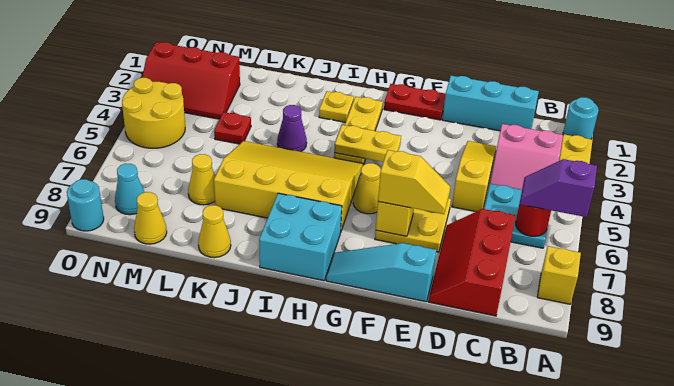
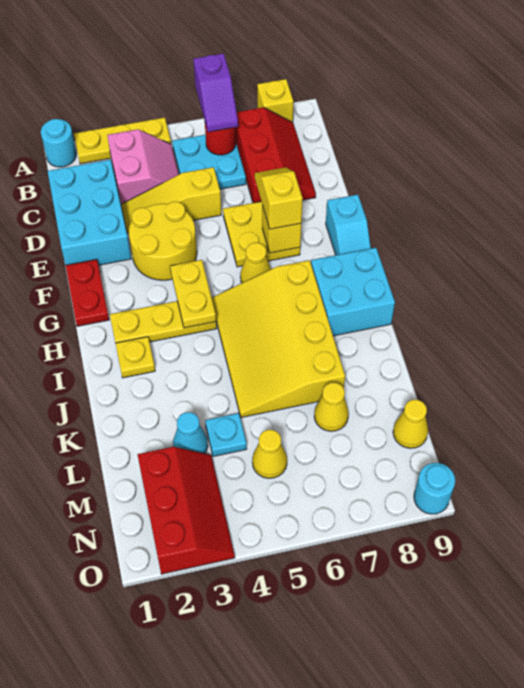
cyan brick C1:E1 level 1 -> cyan brick C1:E2 level 1
red slope C7:D9 level 1 top C -> red slope B7:D8 level 1 top 7
cyan slope E9:G9 level 1 top E -> cyan slope F9:G9 level 1 top F
purple cone J4 level 1 -> none
yellow cone K9 level 1 -> yellow cone M5 level 1
red plate L4 level 1 -> cyan plate L4 level 1
yellow round brick N4:O5 level 1 -> yellow round brick E3:F4 level 1
cyan cone N8 level 1 -> cyan cone L3 level 1

